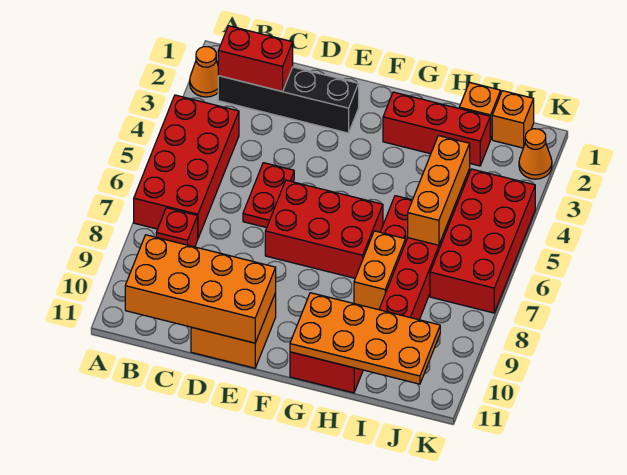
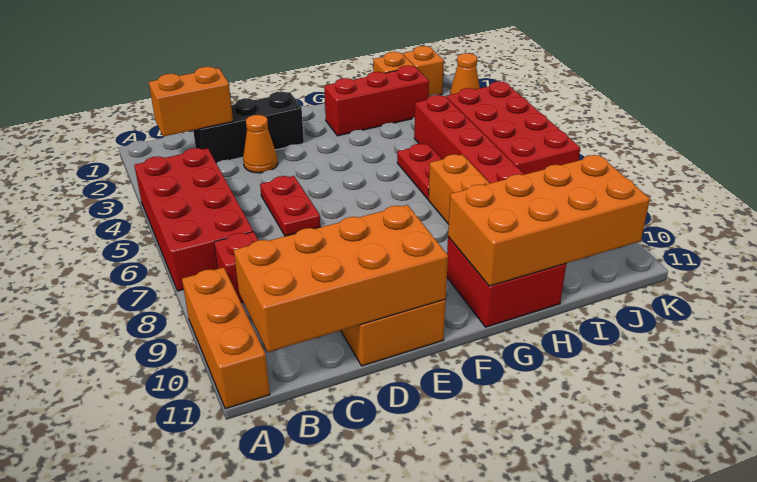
orange cone A2 level 1 -> orange cone D3 level 1
black brick B2:E2 level 1 -> black brick C2:E2 level 1
red brick B2:C2 level 2 -> orange brick B2:C2 level 2
red brick E6:G7 level 1 -> none
orange plate G10:J11 level 2 -> orange brick G10:J11 level 2
orange brick I4:I6 level 2 -> orange brick A9:A11 level 1

